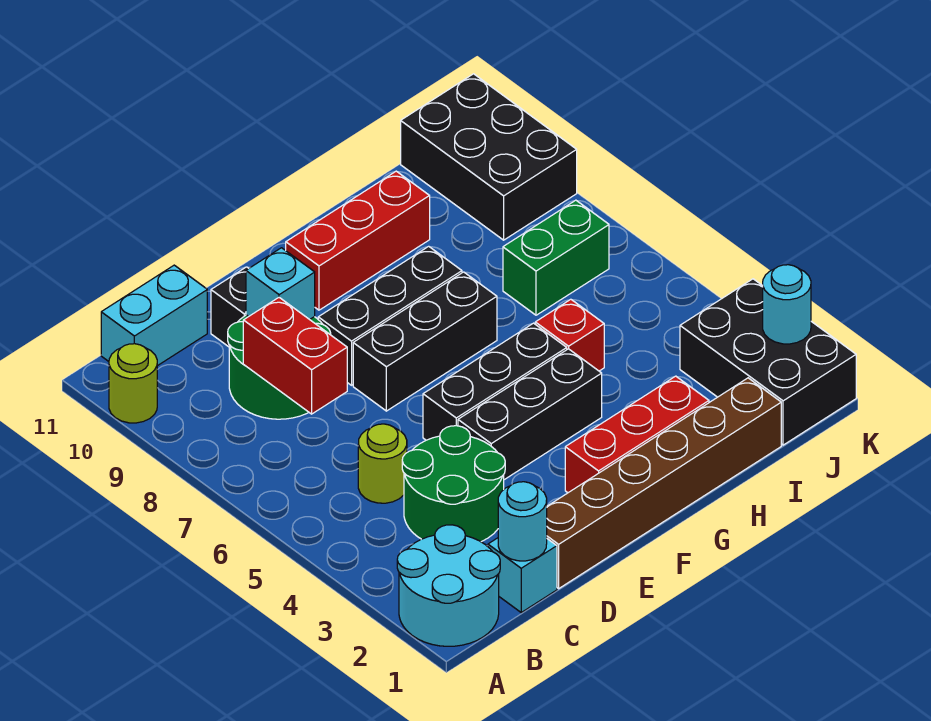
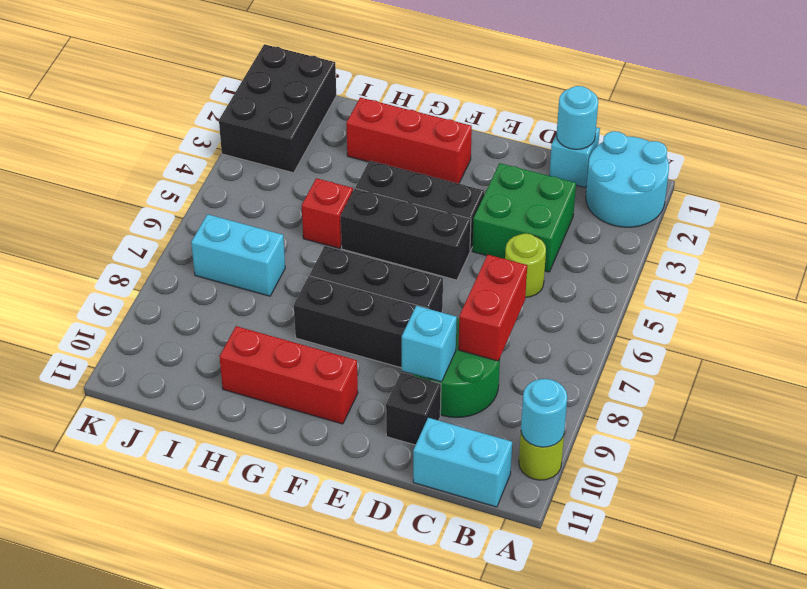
green round brick C3:D4 level 1 -> green brick C3:D4 level 1
brown brick D1:I1 level 1 -> none
green brick I7:J7 level 1 -> cyan brick I7:J7 level 1
black brick J9:K11 level 1 -> none
cyan round brick K2 level 2 -> cyan round brick A10 level 2

